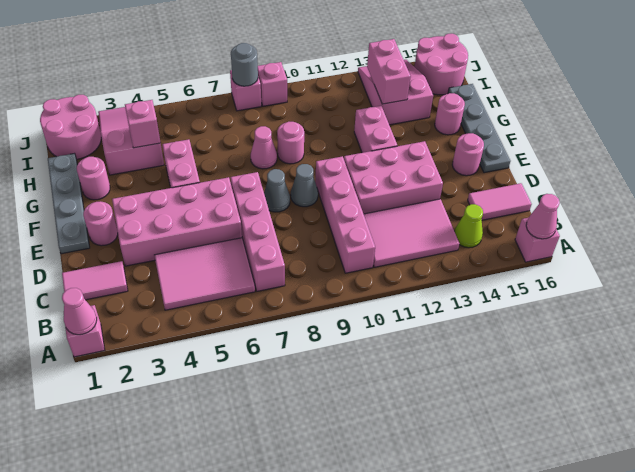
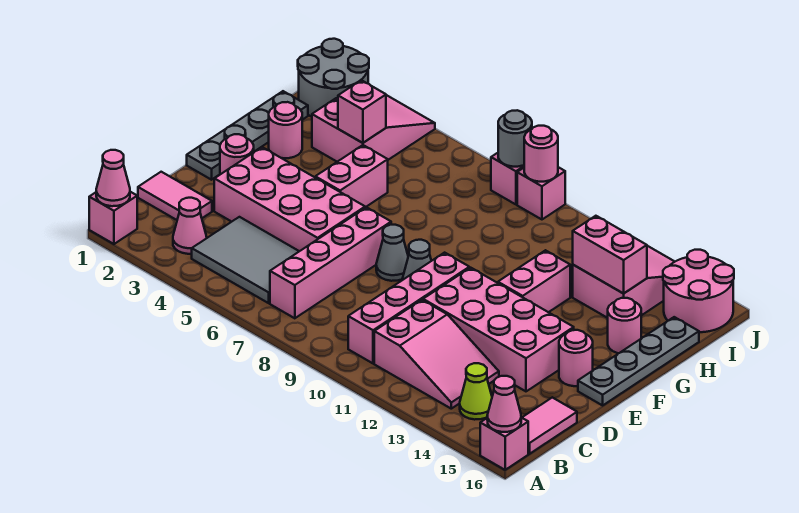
pink tile B4:C6 level 1 -> grey tile B4:C6 level 1
pink tile B11:C13 level 1 -> pink slope B11:C13 level 1 top 11
pink tile C15:C16 level 1 -> pink tile B16:C16 level 1
pink brick D11:E13 level 1 -> pink brick D11:E14 level 1
pink cone G8 level 1 -> pink cone B3 level 1
pink round brick G9 level 1 -> pink round brick J9 level 2
pink brick H13:I13 level 2 -> pink brick H13:H14 level 2
pink round brick I1:J2 level 1 -> grey round brick I1:J2 level 1

